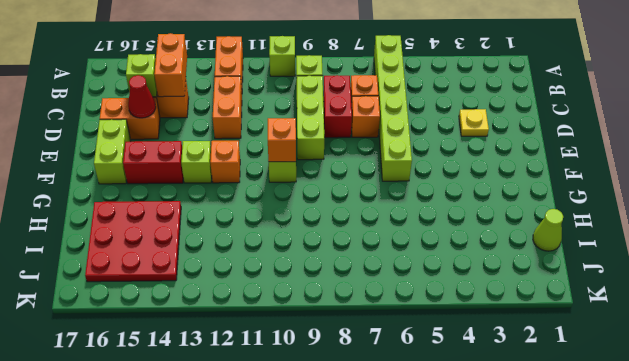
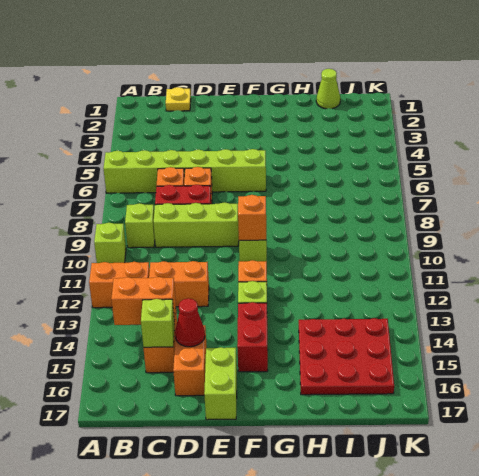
yellow plate D3 level 1 -> yellow plate C1 level 1
lime brick E16:F16 level 1 -> lime brick E16:E17 level 1

